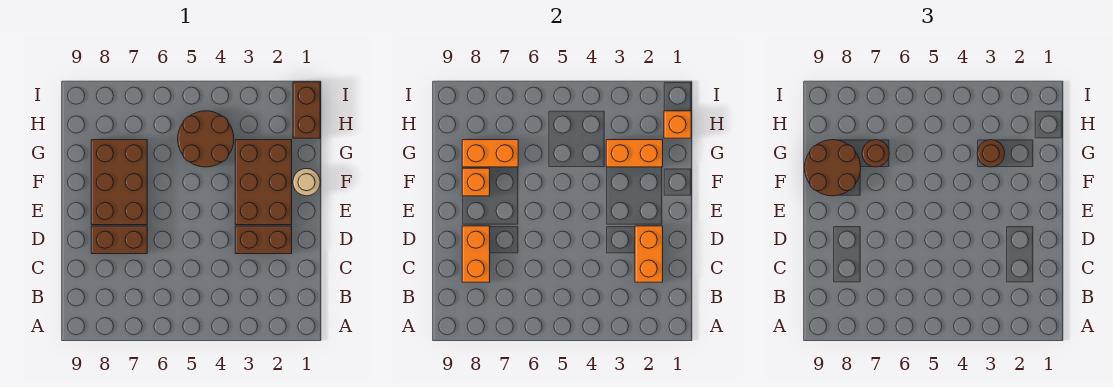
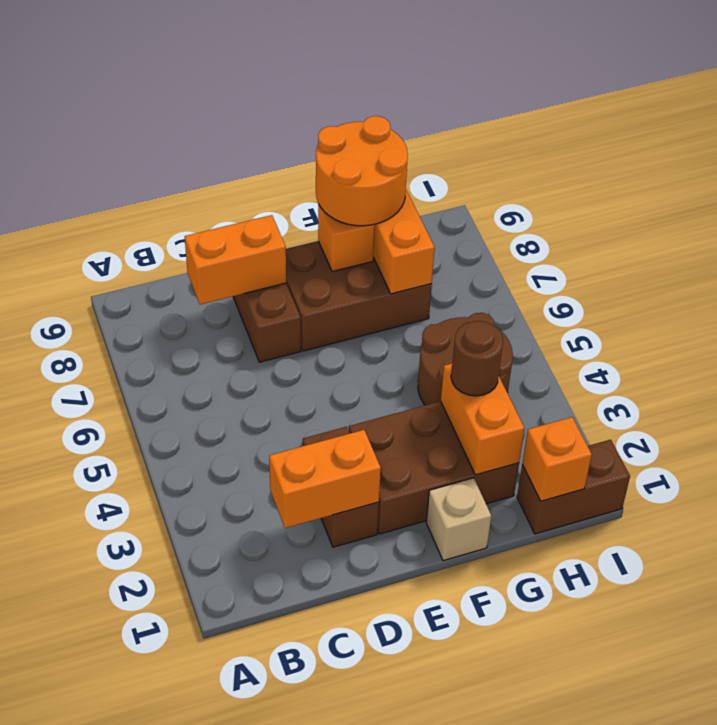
tan round brick F1 level 1 -> tan brick F1 level 1
brown round brick F8:G9 level 3 -> orange round brick F8:G9 level 3
brown round brick G7 level 3 -> none

